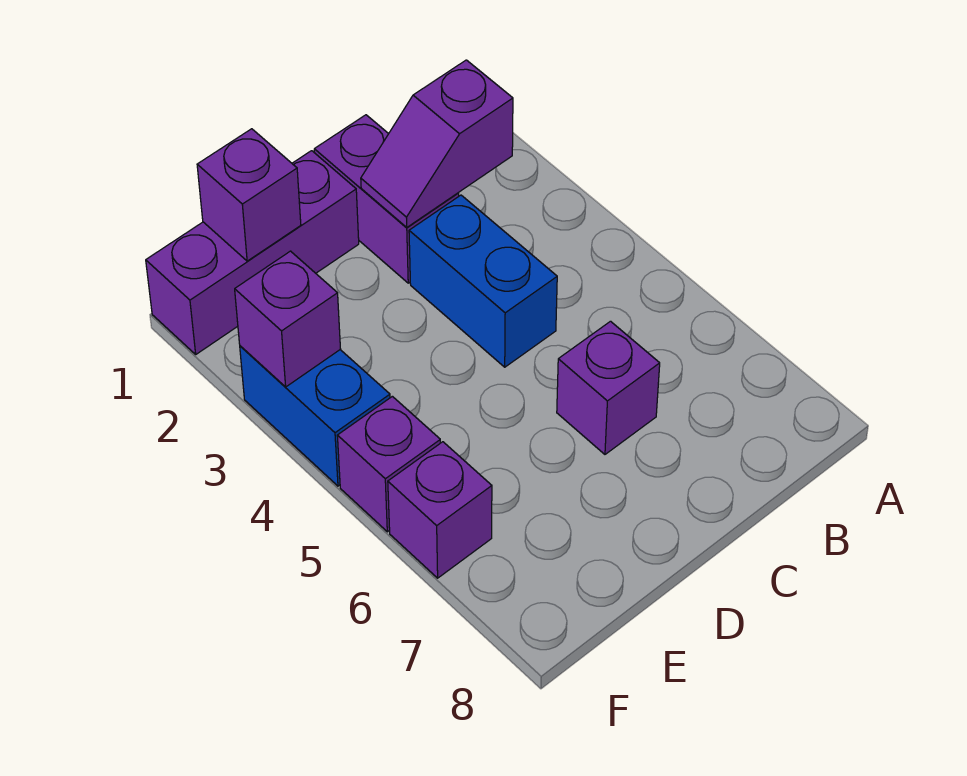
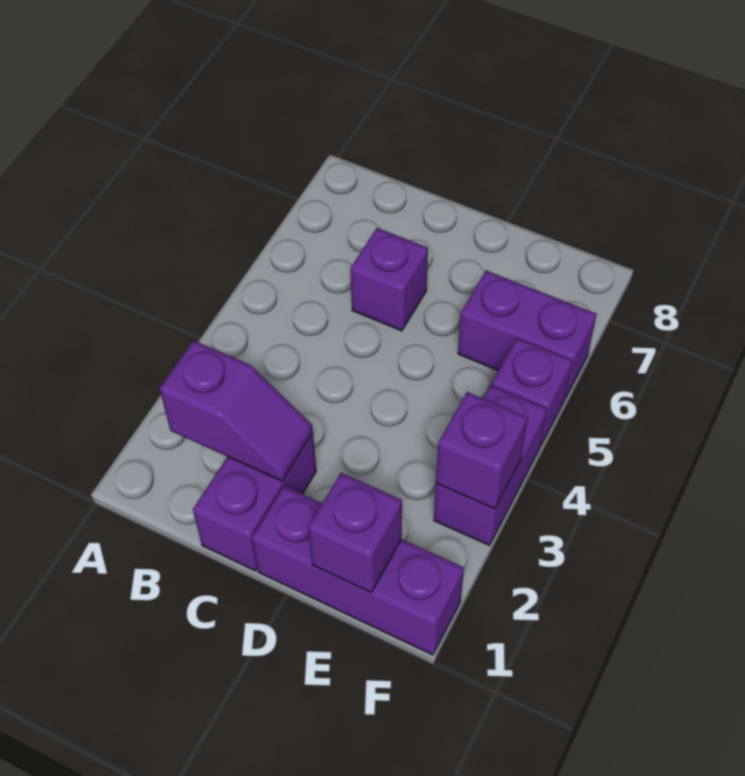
blue brick C3:C4 level 1 -> none
blue brick F3:F4 level 1 -> purple brick F3:F4 level 1
purple brick F6 level 1 -> purple brick E6:F6 level 1

